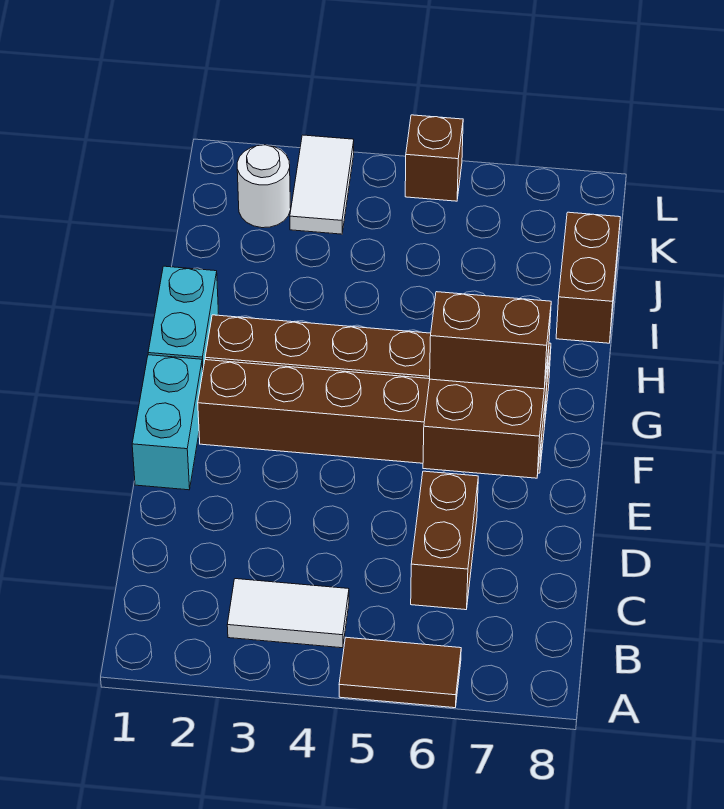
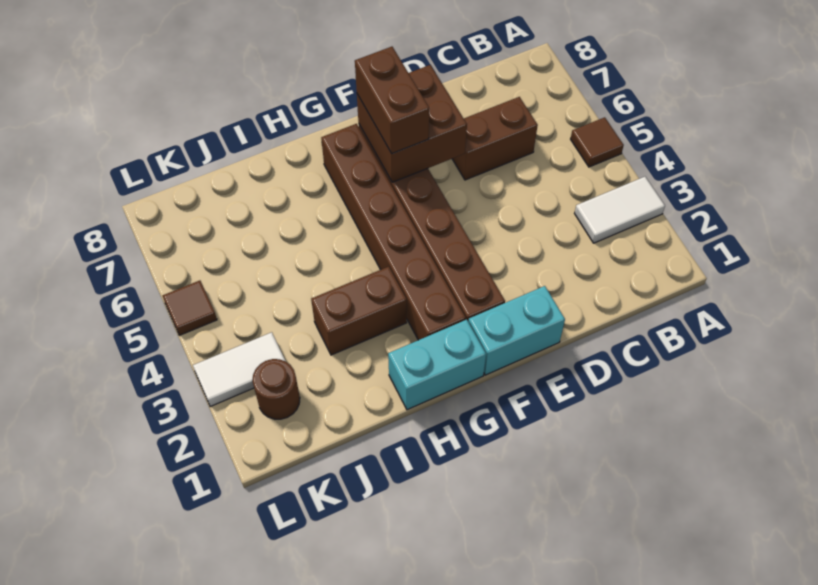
brown tile A5:A6 level 1 -> brown tile A5 level 1
white tile B3:B4 level 1 -> white tile A3:B3 level 1
brown brick I8:J8 level 1 -> brown brick H3:I3 level 1
white round brick K2 level 1 -> brown round brick K2 level 1
brown brick L5 level 1 -> brown tile L5 level 1

